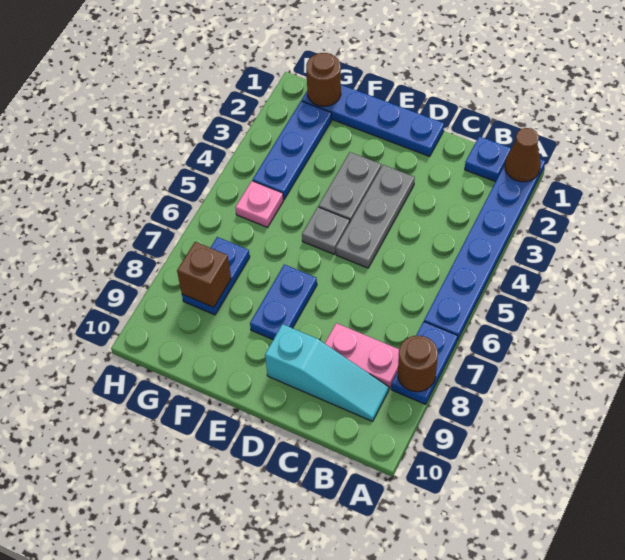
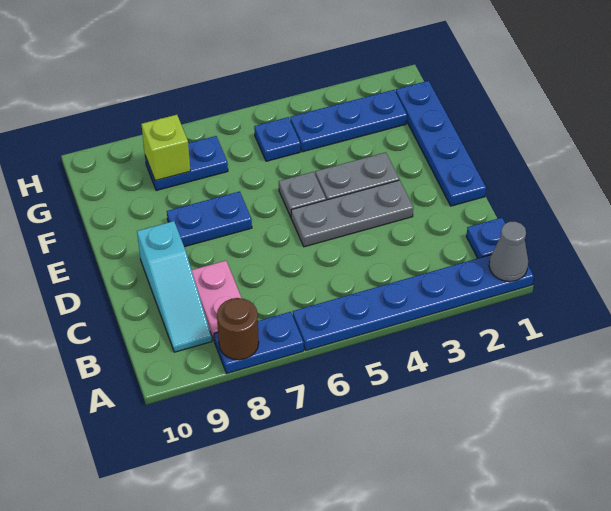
brown cone A1 level 2 -> grey cone A1 level 2
brown round brick G1 level 2 -> none
pink plate G5 level 1 -> blue plate G5 level 1
brown brick G8 level 2 -> lime brick G8 level 2

